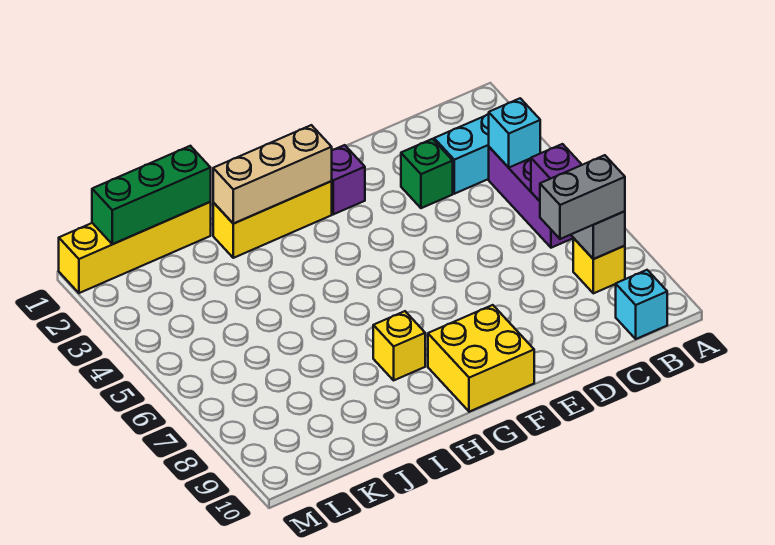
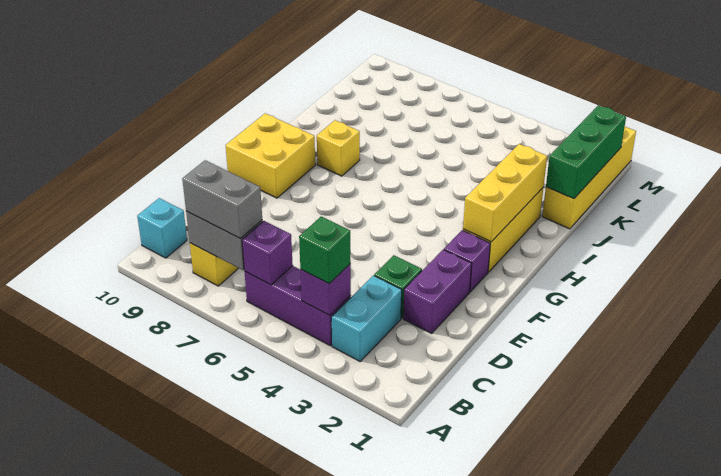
cyan brick B4 level 2 -> purple brick B4 level 2
none -> green brick B4 level 3
grey brick B8:C8 level 3 -> grey brick B7:B8 level 3
none -> purple brick D2:E2 level 1
tan brick G2:I2 level 2 -> yellow brick G2:I2 level 2

